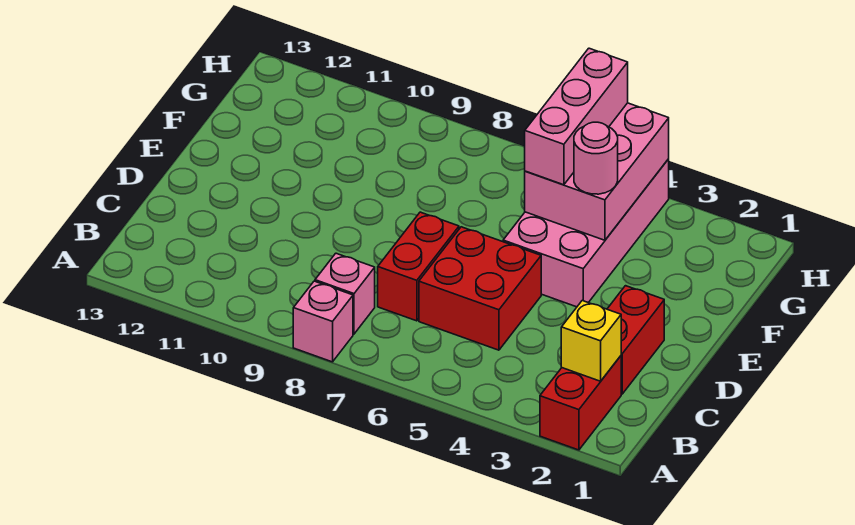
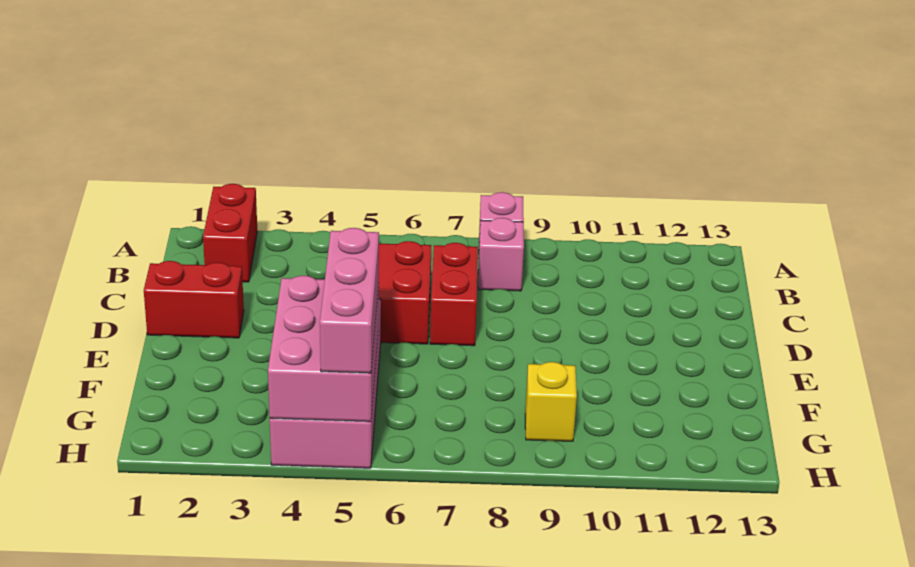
yellow brick B2 level 2 -> yellow brick G9 level 1
red brick C2:D2 level 1 -> red brick D1:D2 level 1
pink round brick F4 level 3 -> none

